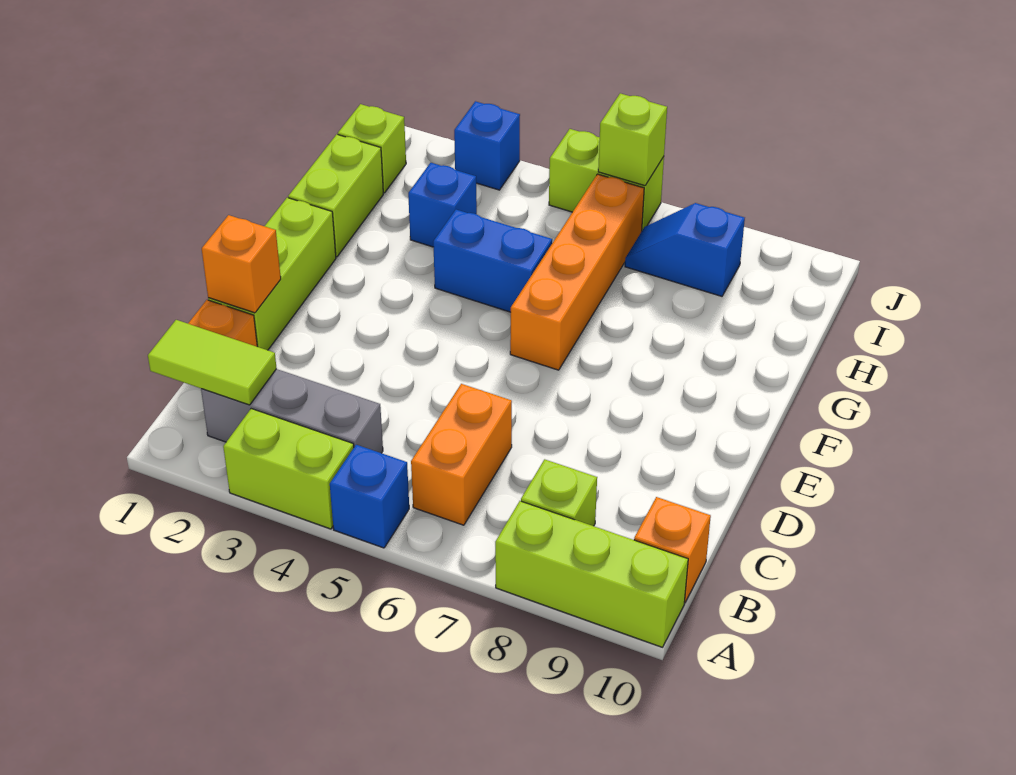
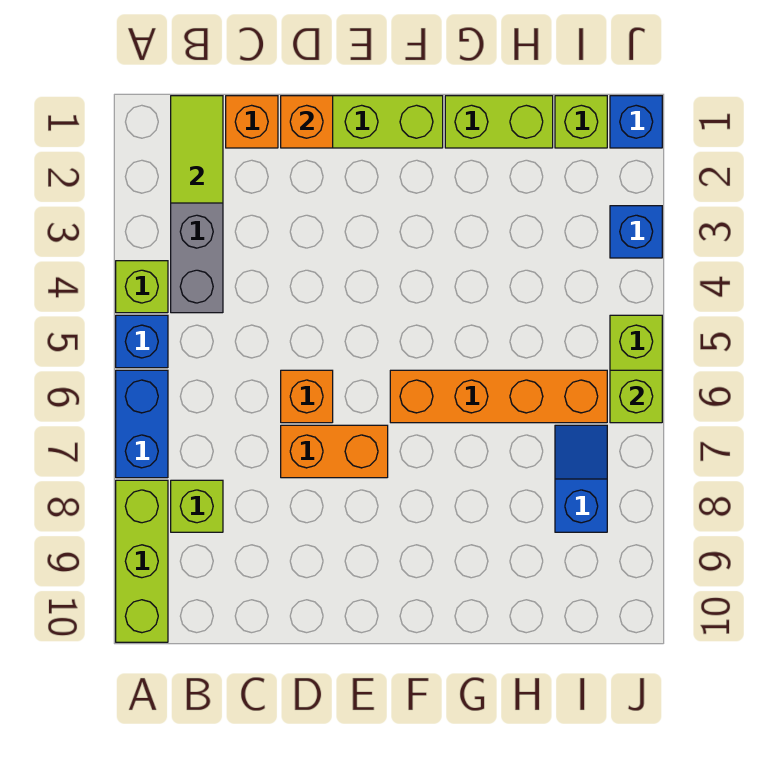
lime brick A3:A4 level 1 -> lime brick A4 level 1
orange brick B6:C6 level 1 -> orange brick D7:E7 level 1
orange brick B10 level 1 -> orange brick D6 level 1
blue brick G4:G5 level 1 -> blue brick A6:A7 level 1
blue brick H3 level 1 -> blue brick J1 level 1

